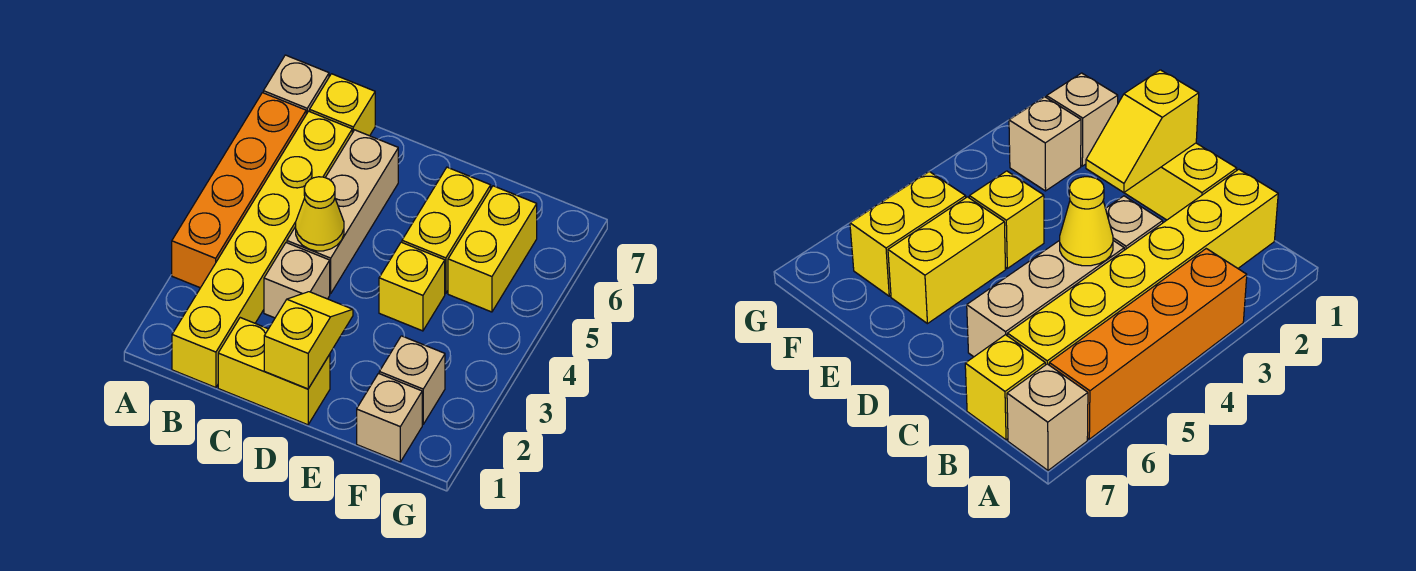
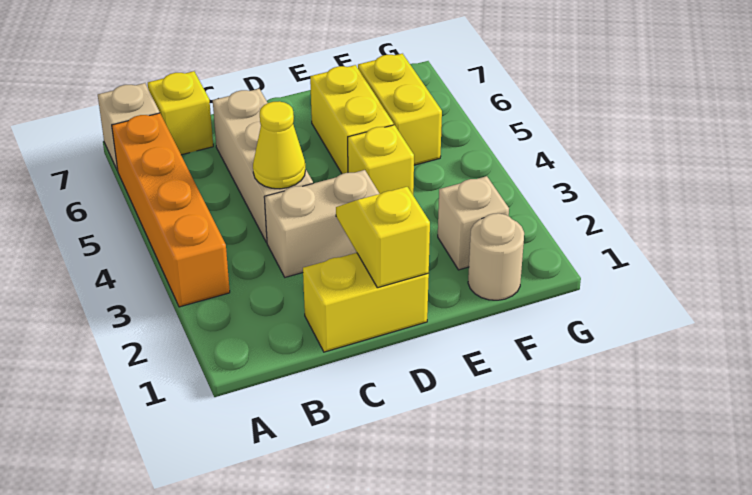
yellow brick B1:B6 level 1 -> none
tan brick C3 level 1 -> tan brick C3:D3 level 1
tan brick F1 level 1 -> tan round brick F1 level 1

